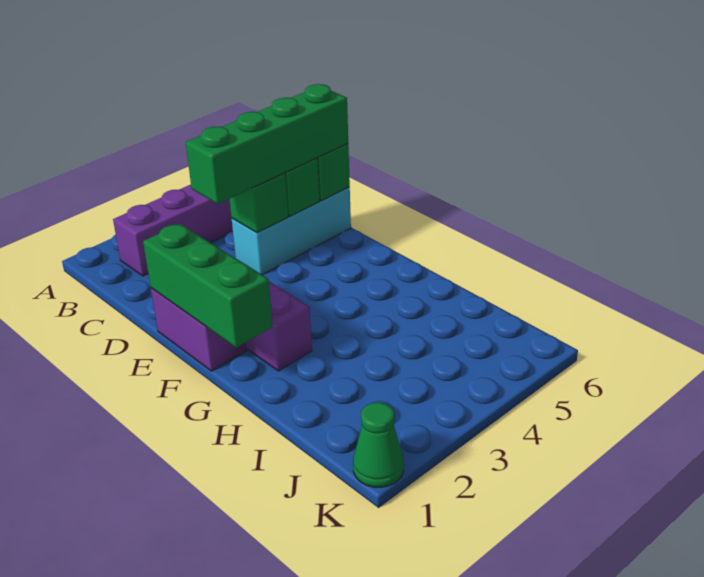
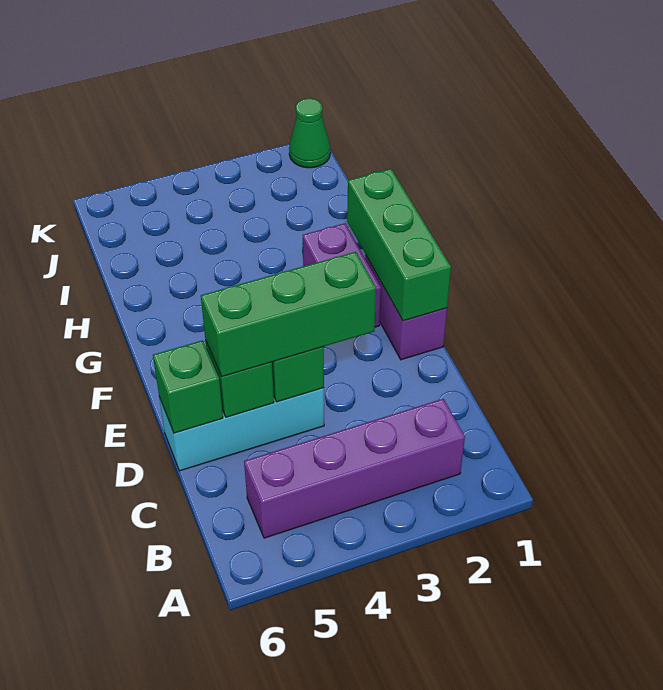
green brick D3:D6 level 3 -> green brick D3:D5 level 3

